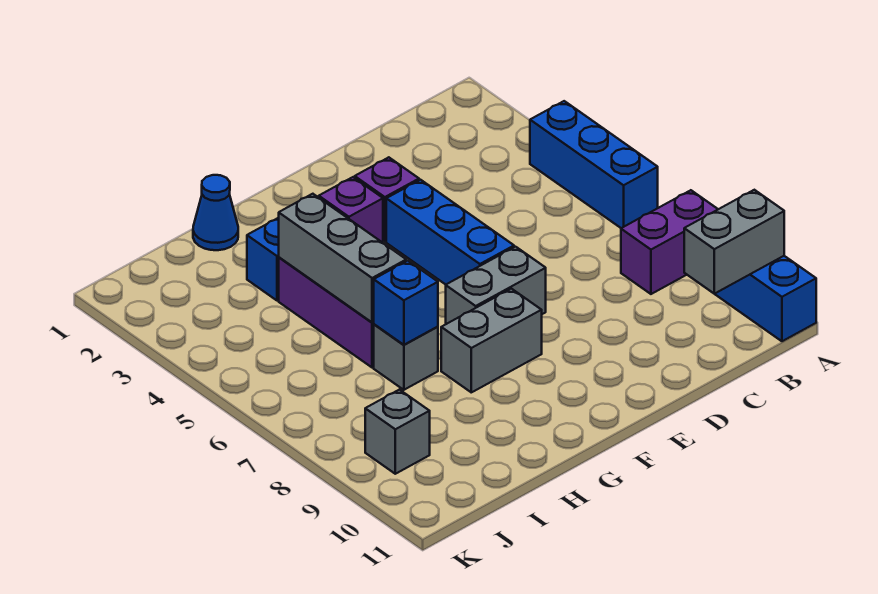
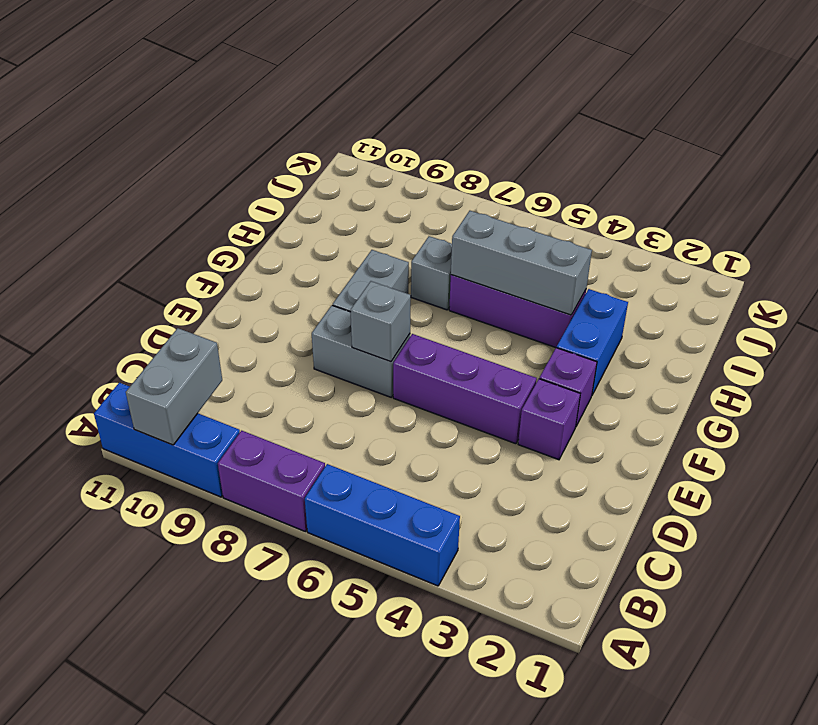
purple brick A8:B8 level 1 -> purple brick A7:A8 level 1
blue brick E4:E6 level 1 -> purple brick E4:E6 level 1
grey brick E7:F7 level 1 -> grey brick E7:E8 level 1
blue cone H1 level 1 -> none
blue brick H7 level 2 -> none
grey brick J9 level 1 -> grey brick E7 level 2

